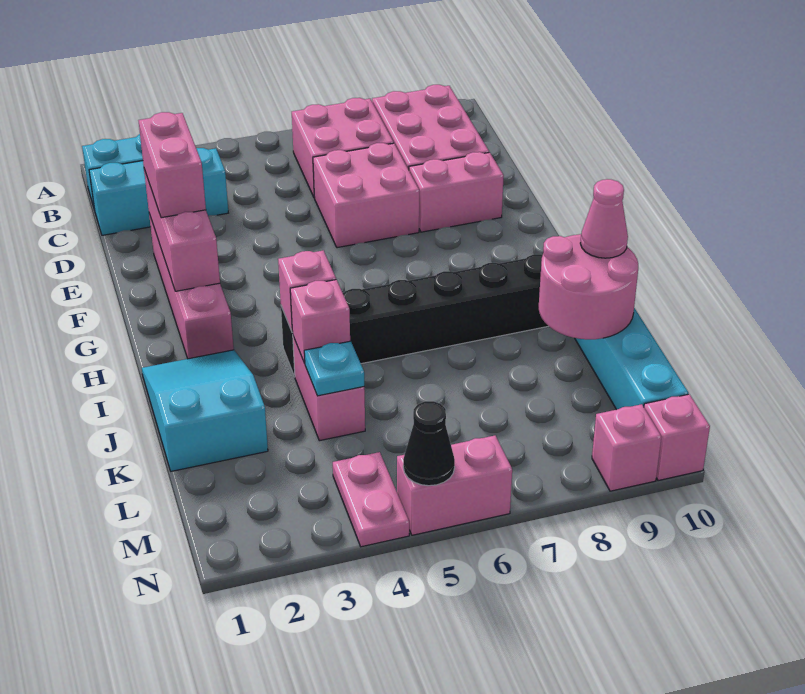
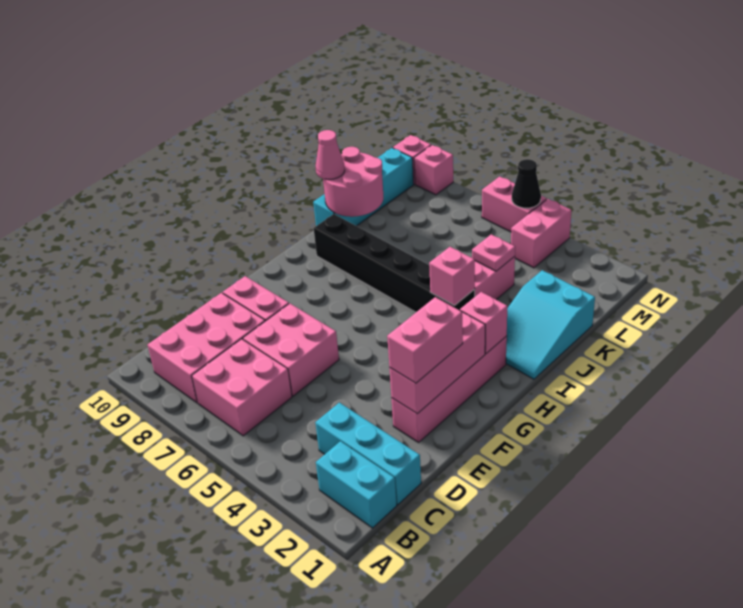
pink brick J4 level 2 -> pink brick H2 level 2
cyan plate K4 level 2 -> pink plate K4 level 2
pink plate M4:N4 level 1 -> pink brick M4:N4 level 1

